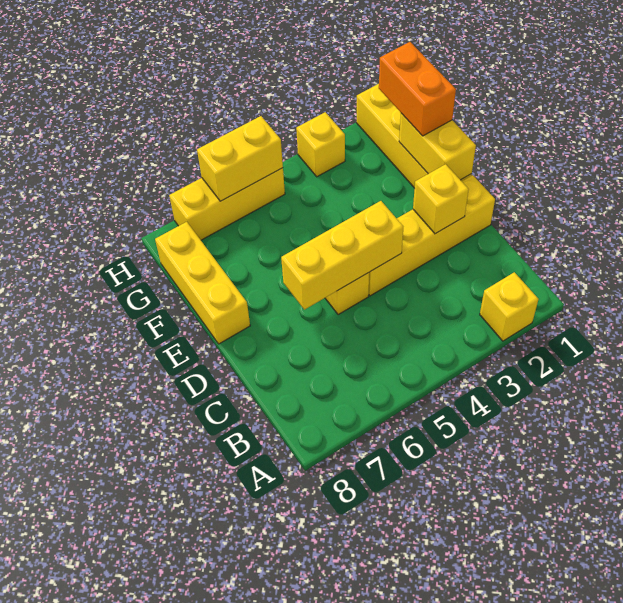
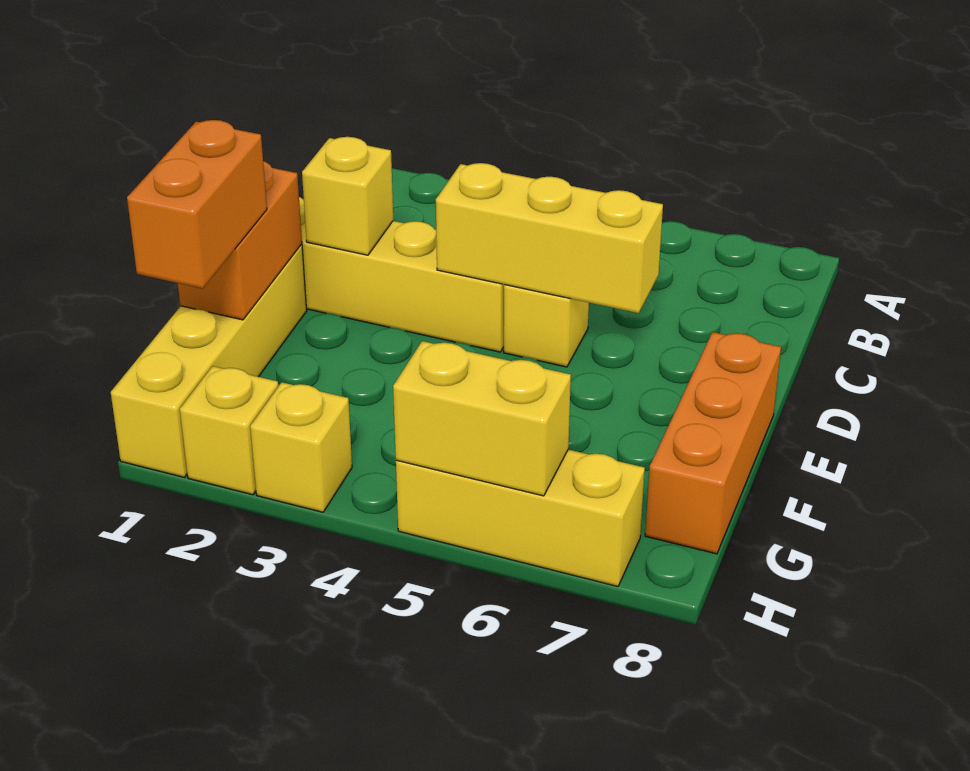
yellow brick A2 level 1 -> yellow brick H2 level 1
yellow brick E1:F1 level 2 -> orange brick E1:F1 level 2
yellow brick E8:G8 level 1 -> orange brick E8:G8 level 1

